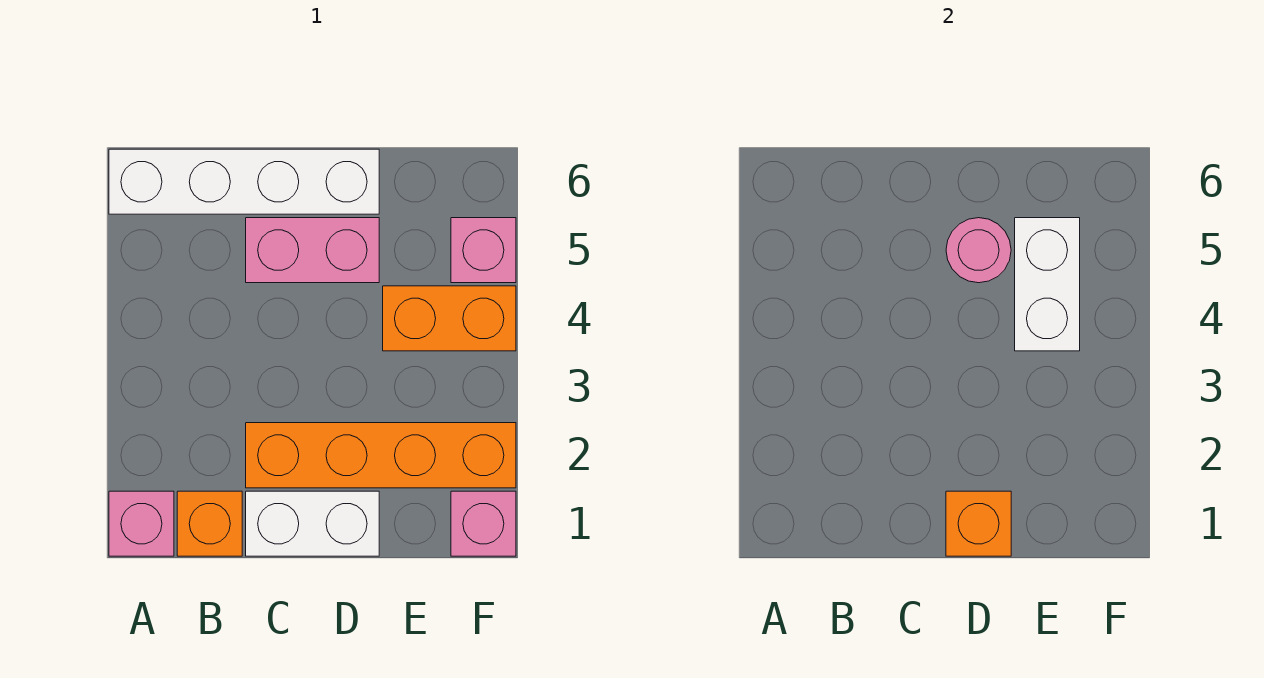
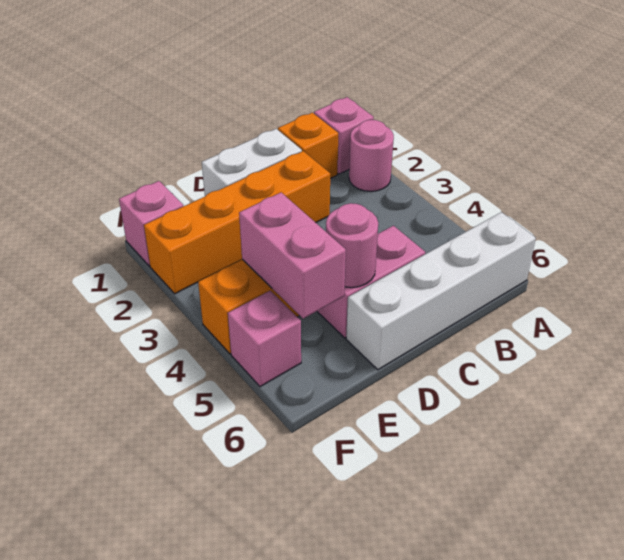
none -> pink round brick A2 level 1
orange brick D1 level 2 -> none
white brick E4:E5 level 2 -> pink brick E4:E5 level 2

